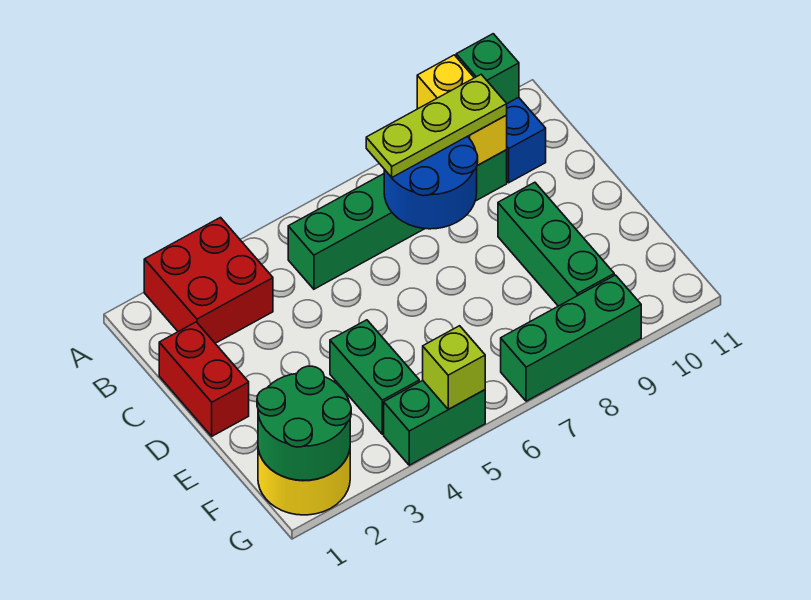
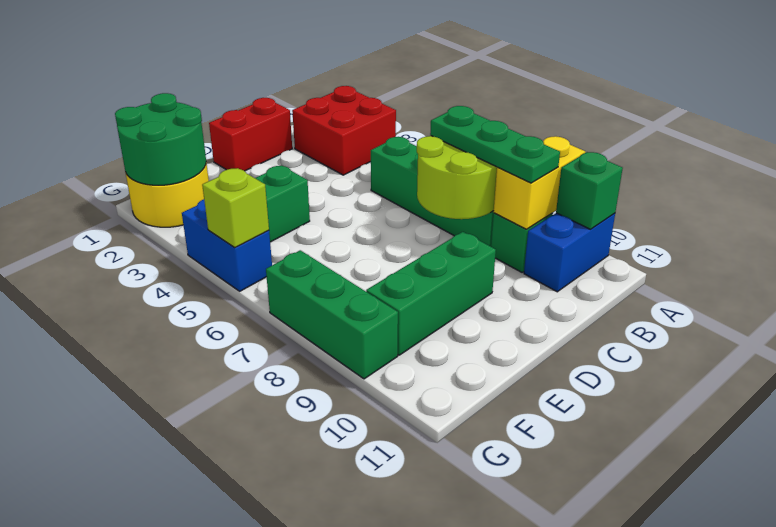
blue round brick B7:C8 level 2 -> lime round brick B7:C8 level 2
lime plate B7:B9 level 3 -> green plate B7:B9 level 3
green brick G4:G5 level 1 -> blue brick G4:G5 level 1

